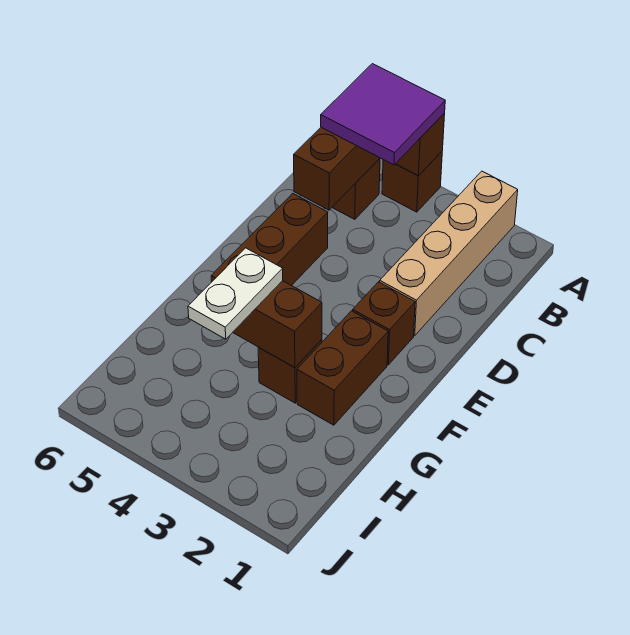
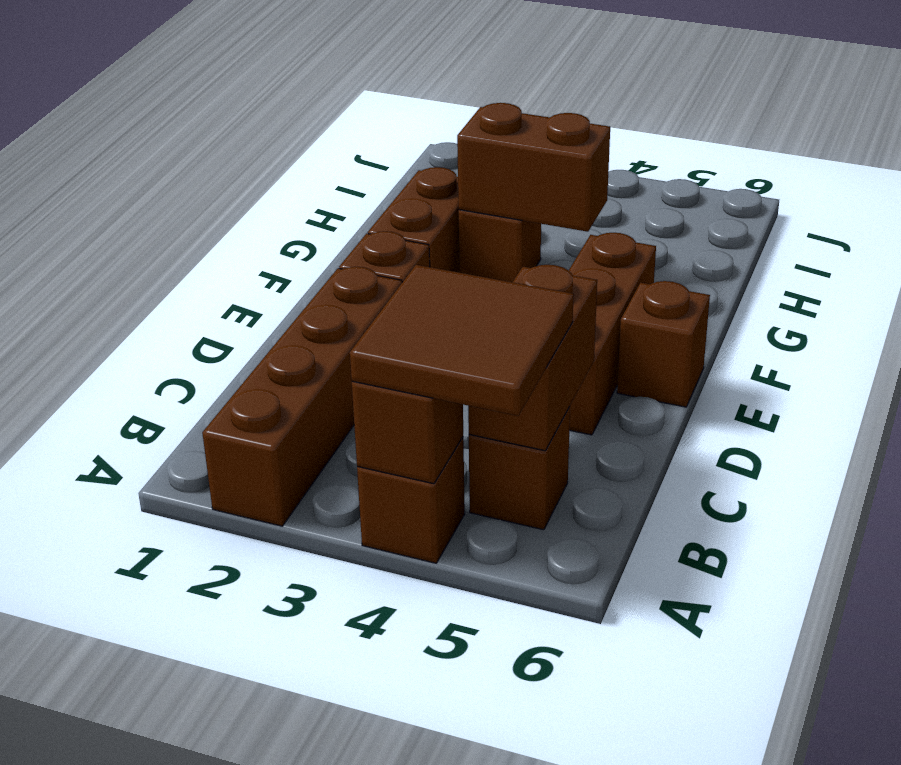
tan brick A2:D2 level 1 -> brown brick A2:D2 level 1
purple tile A4:B5 level 3 -> brown tile A4:B5 level 3
none -> brown brick E6 level 1
white plate G4:H4 level 3 -> none

